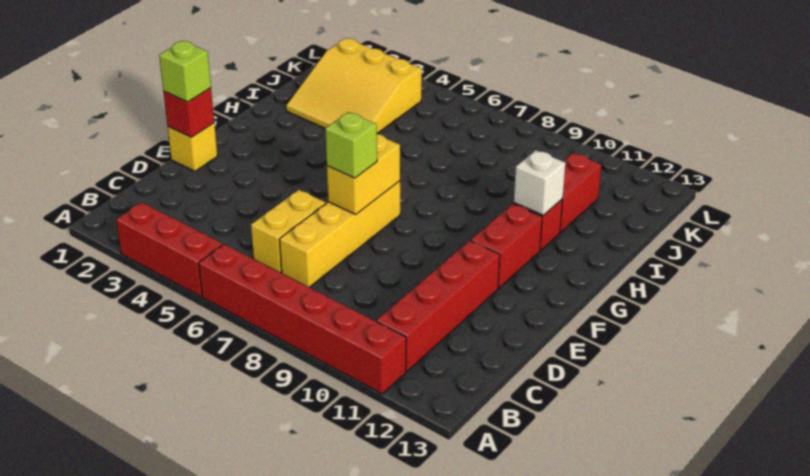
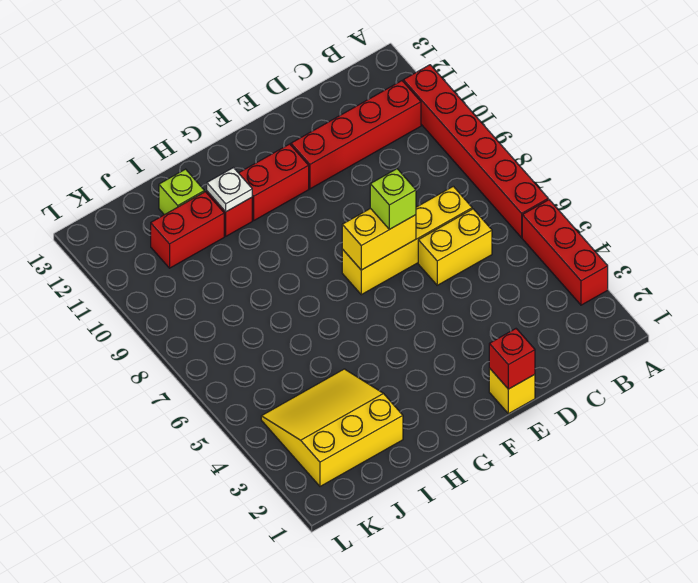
lime brick E1 level 3 -> lime brick I12 level 1
white brick H11 level 2 -> white plate H11 level 2
yellow slope I2:K4 level 1 top K -> yellow slope I2:K4 level 1 top 2

